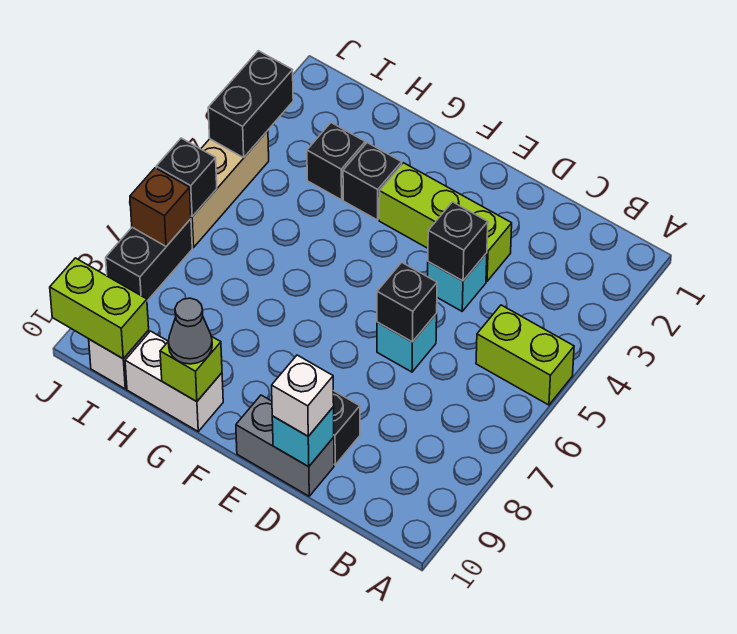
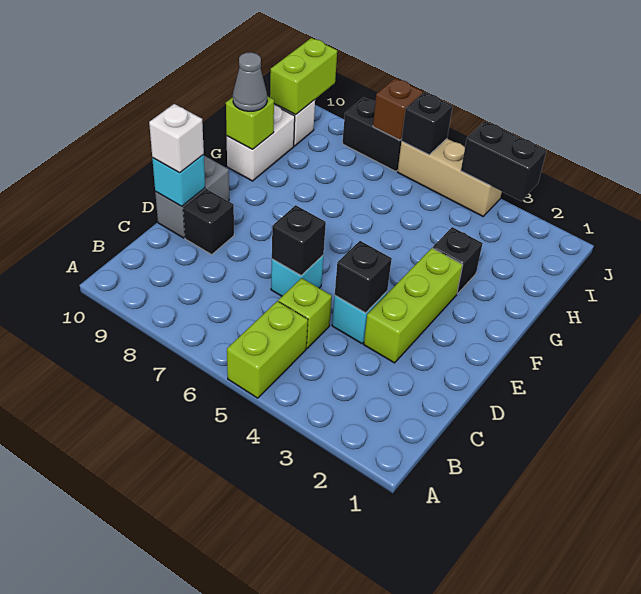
none -> lime brick C5 level 1
black brick H3 level 1 -> none

